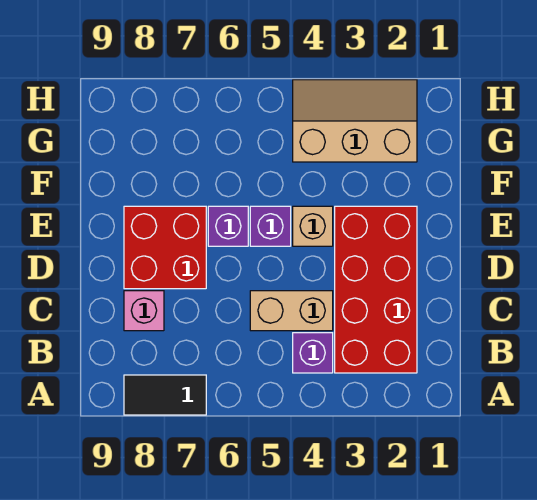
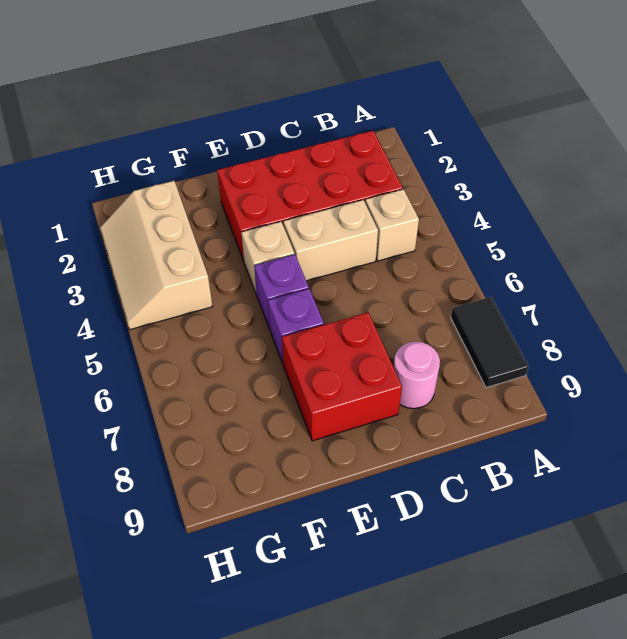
purple brick B4 level 1 -> tan brick B4 level 1
tan brick C4:C5 level 1 -> tan brick C4:D4 level 1
pink brick C8 level 1 -> pink round brick C8 level 1

